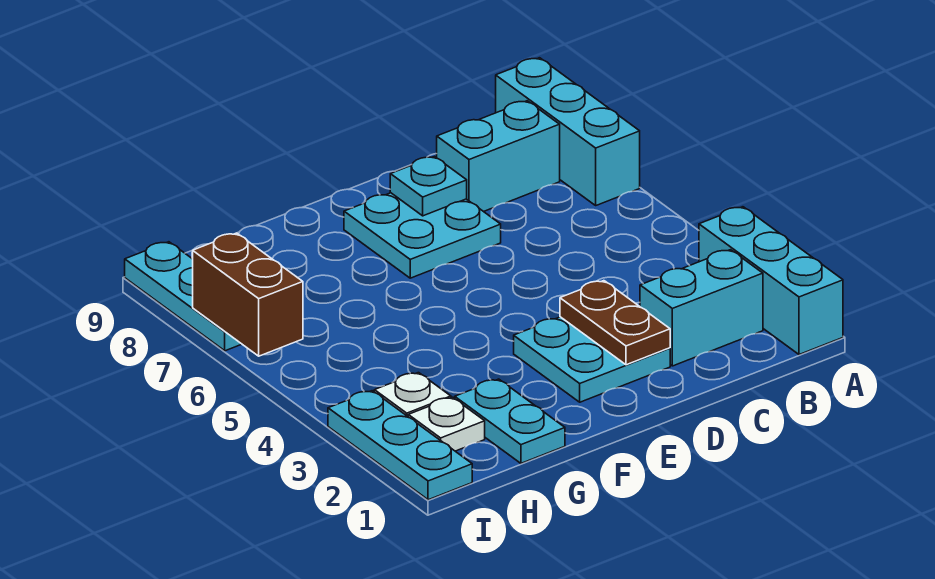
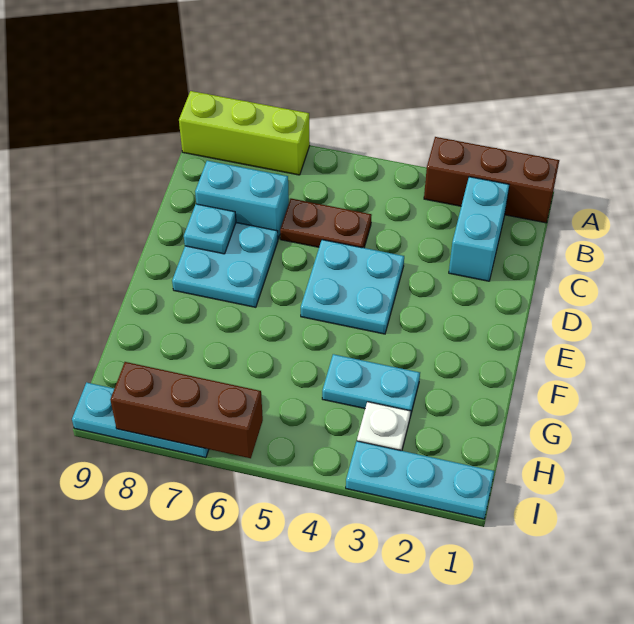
cyan brick A1:A3 level 1 -> brown brick A1:A3 level 1
cyan brick A7:A9 level 1 -> lime brick A7:A9 level 1
cyan brick B8:C8 level 1 -> cyan brick C7:C8 level 1
cyan plate D2:E3 level 1 -> cyan plate D4:E5 level 1
brown plate D2:D3 level 2 -> brown plate C5:C6 level 1
cyan plate G1:G2 level 1 -> cyan plate G3:G4 level 1
white plate H2 level 1 -> none
brown brick I6:I7 level 2 -> brown brick I6:I8 level 2

